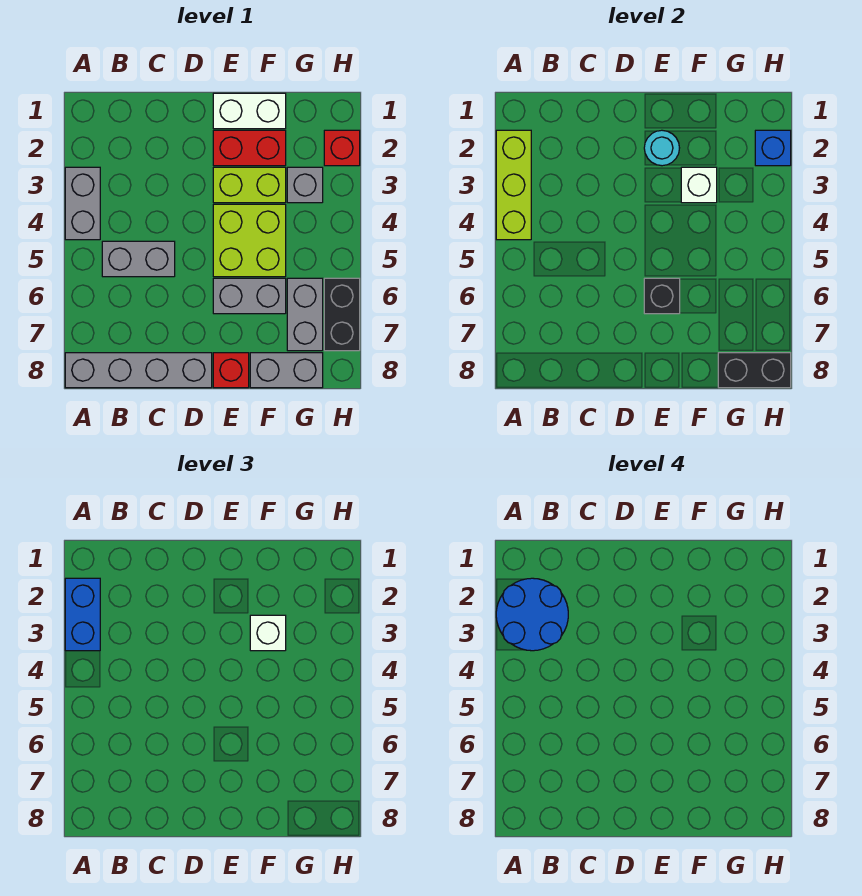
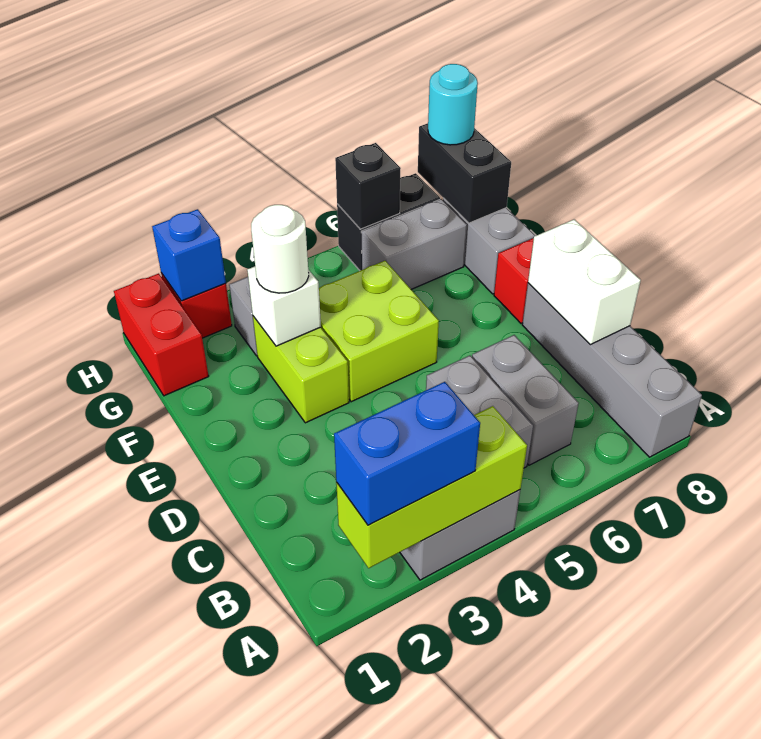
blue round brick A2:B3 level 4 -> none
white brick E1:F1 level 1 -> white brick C8:D8 level 2
red brick E2:F2 level 1 -> red brick G1:H1 level 1
cyan round brick E2 level 2 -> cyan round brick H8 level 3
grey brick E6:F6 level 1 -> grey brick B6:C6 level 1
black brick E6 level 2 -> black brick H6 level 2
white brick F3 level 3 -> white round brick F3 level 3

